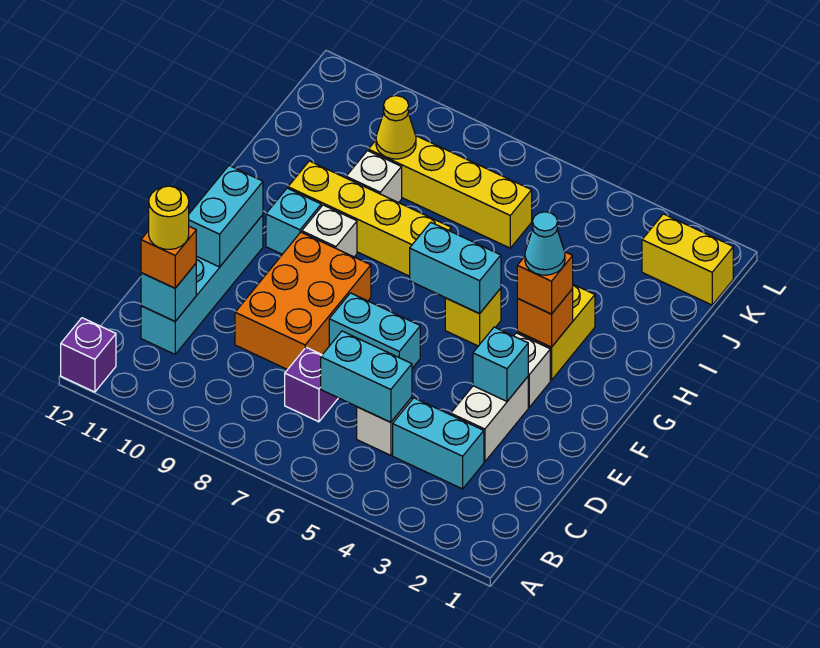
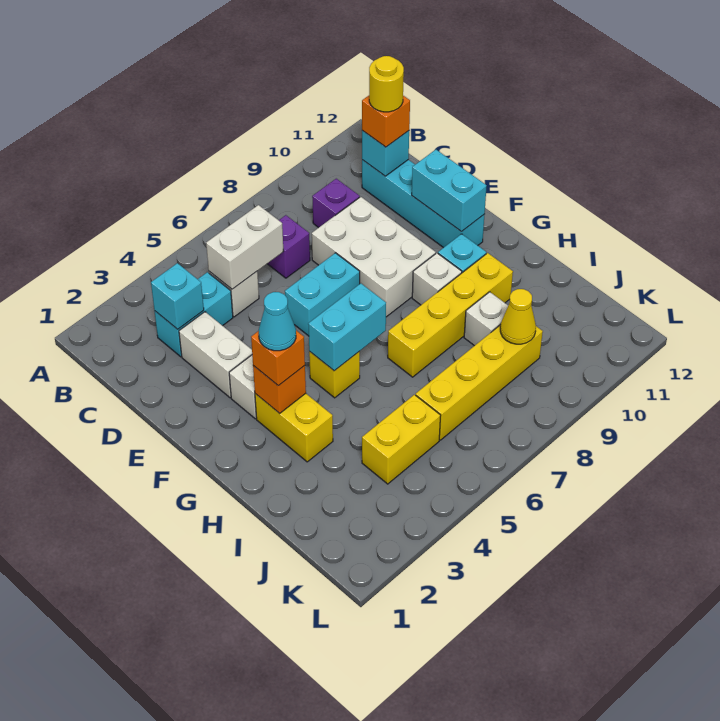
purple brick A12 level 1 -> purple brick C9 level 1
cyan brick C5:C6 level 2 -> white brick C5:C6 level 2
orange brick D8:F9 level 1 -> white brick D8:F9 level 1
cyan brick E3 level 2 -> cyan brick C3 level 2
yellow brick K1:K2 level 1 -> yellow brick J4:J5 level 1

